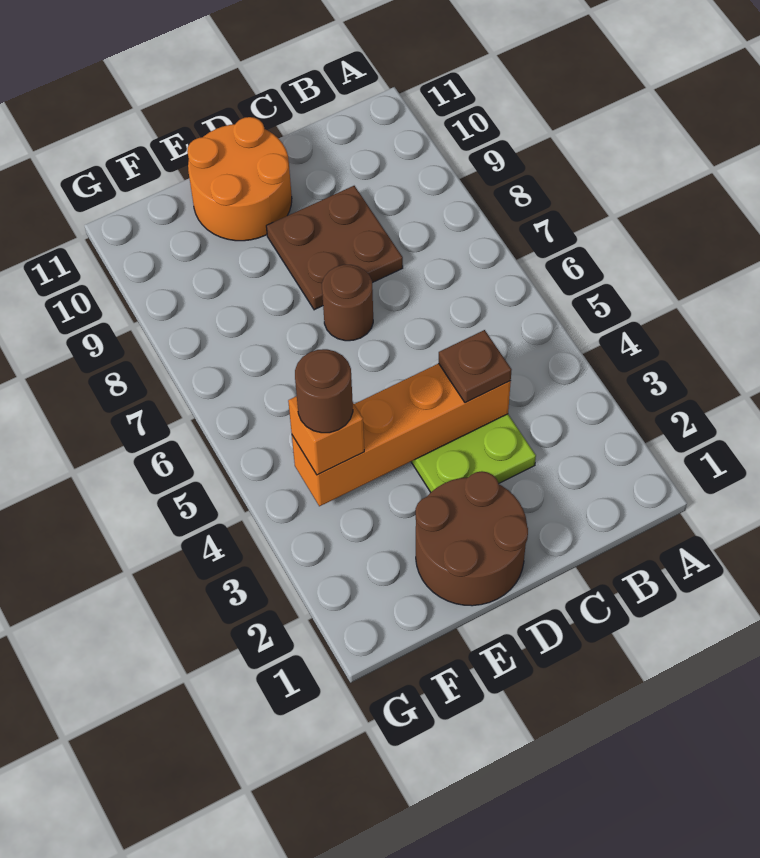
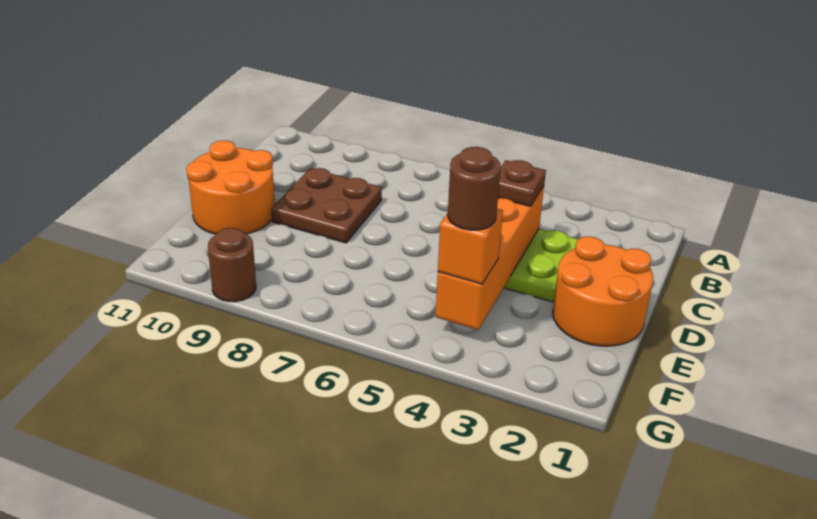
brown round brick D1:E2 level 1 -> orange round brick D1:E2 level 1
brown round brick D7 level 1 -> brown round brick G9 level 1

